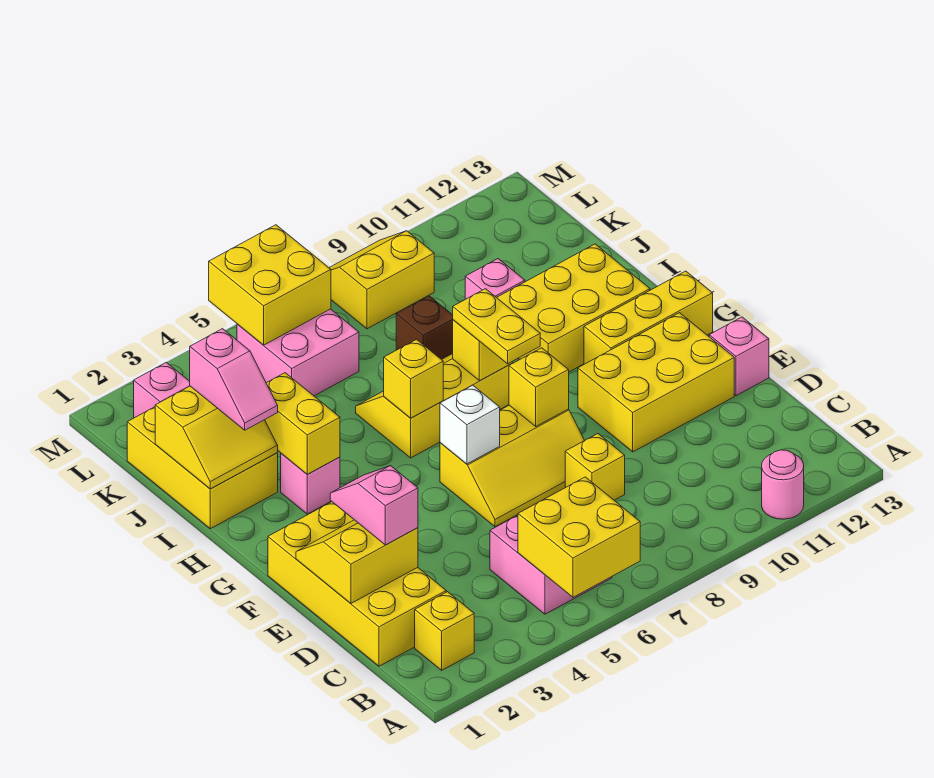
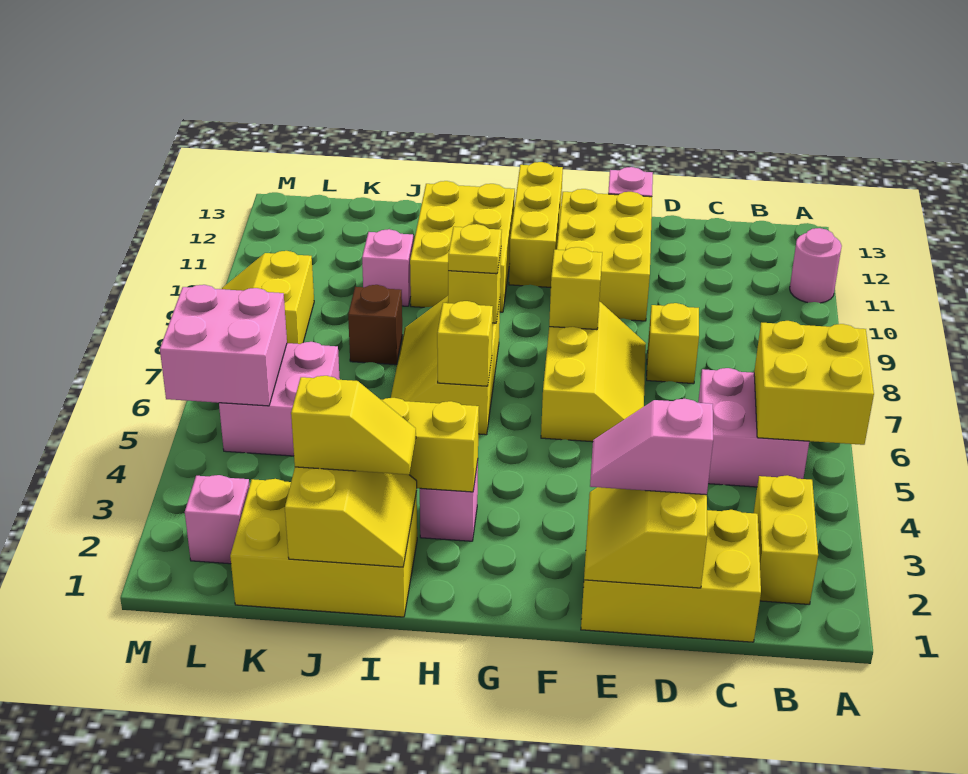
yellow brick B2 level 1 -> yellow brick B2:B3 level 1
yellow brick C1:F2 level 1 -> yellow brick C1:E2 level 1
white brick F6 level 2 -> none
yellow plate G8:H8 level 3 -> yellow plate H8 level 3
pink slope I2:J2 level 3 top J -> yellow slope I2:J2 level 3 top J
yellow brick L5:M6 level 2 -> pink brick L5:M6 level 2

